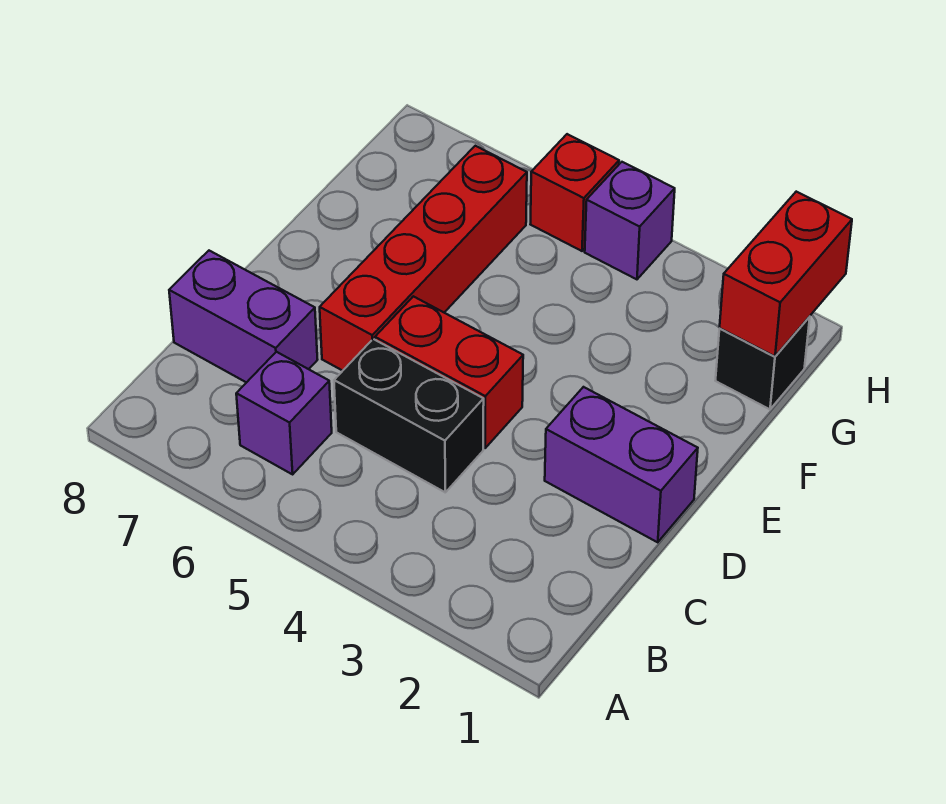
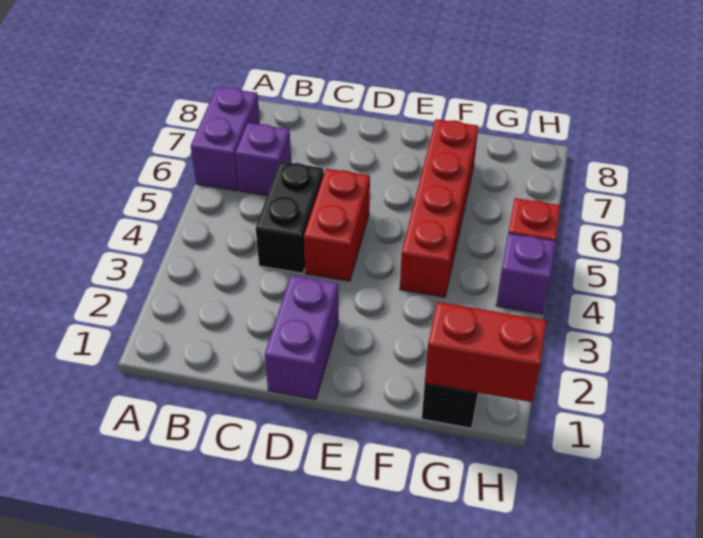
purple brick C7:C8 level 1 -> purple brick A6:A7 level 1
red brick D6:G6 level 1 -> red brick F4:F7 level 1

